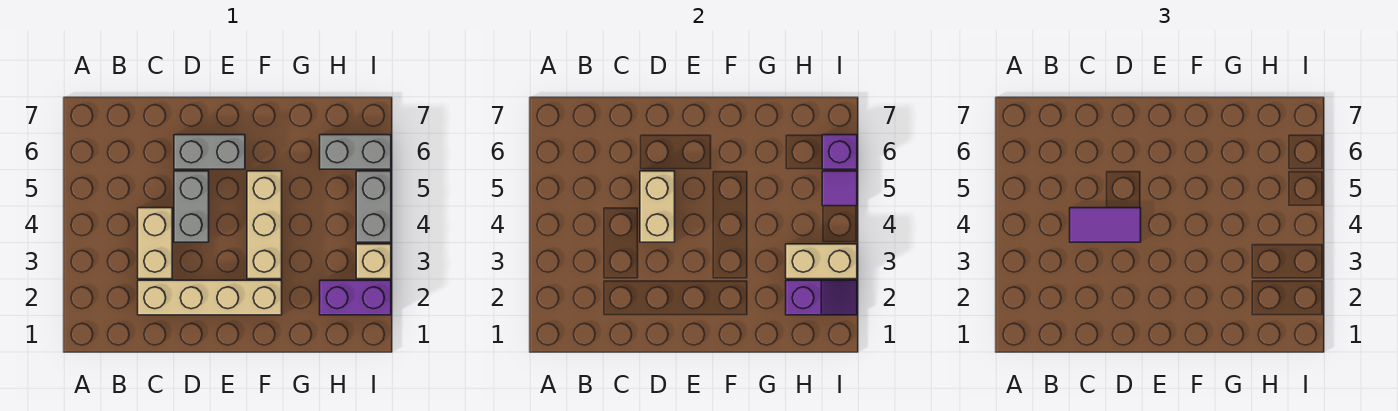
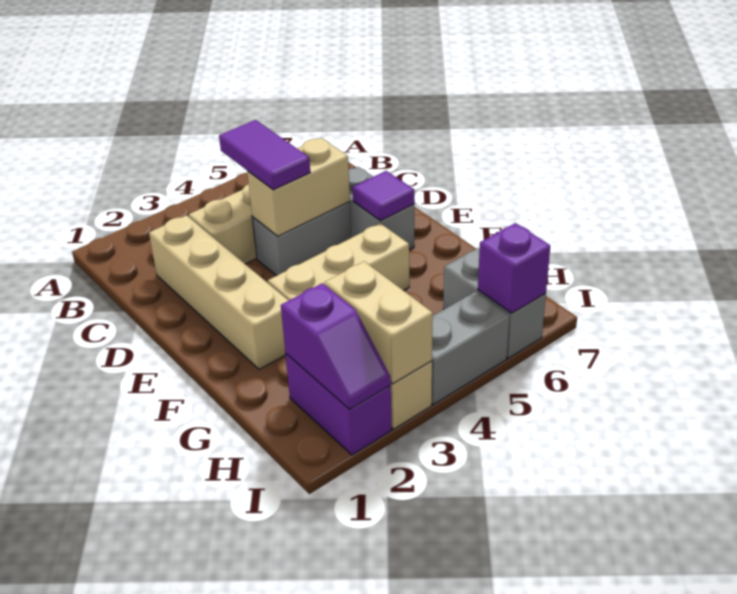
purple tile I5 level 2 -> purple tile E6 level 2

